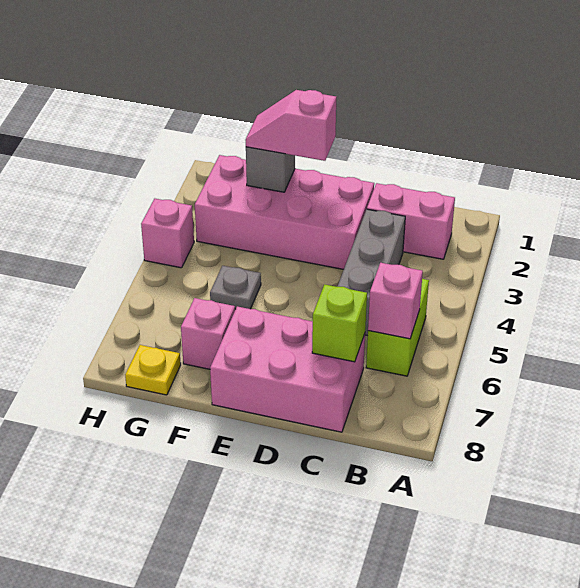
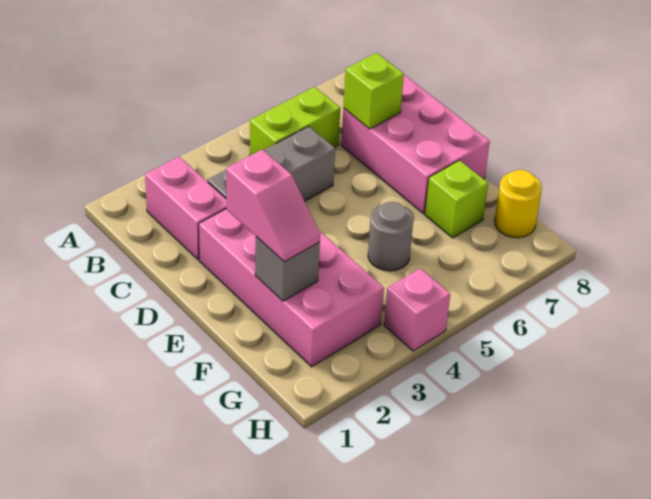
pink brick B6 level 2 -> none
grey plate F5 level 1 -> grey round brick F5 level 1
pink brick F7 level 1 -> lime brick F7 level 1
yellow plate G8 level 1 -> yellow round brick G8 level 1

